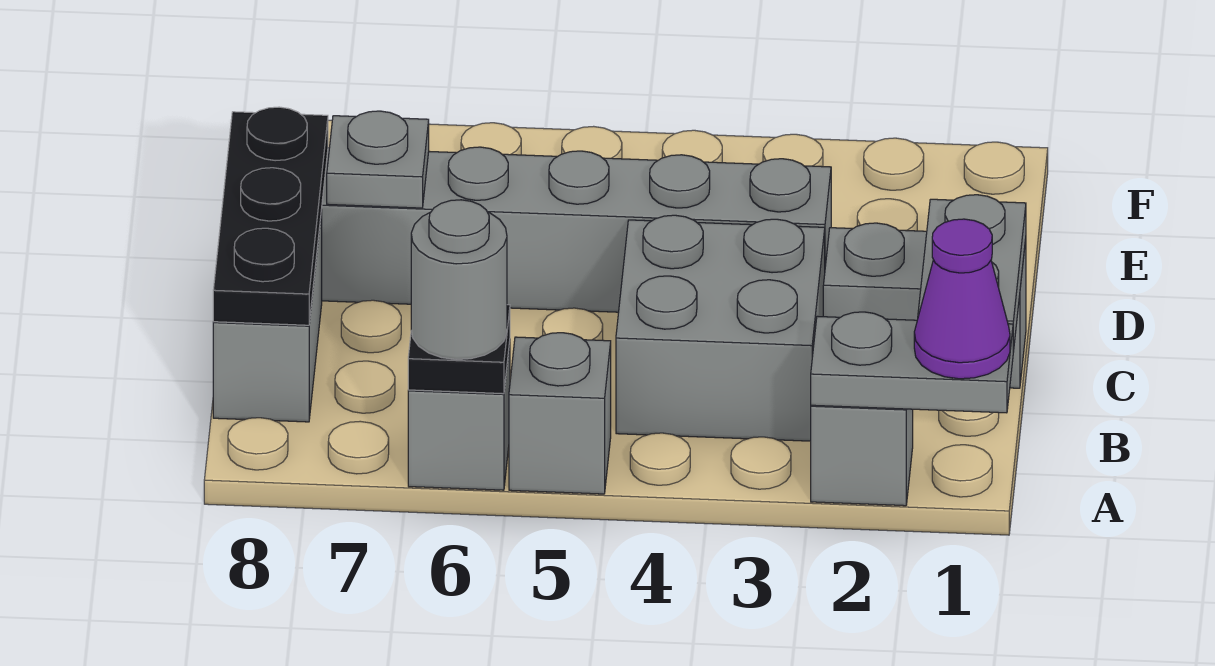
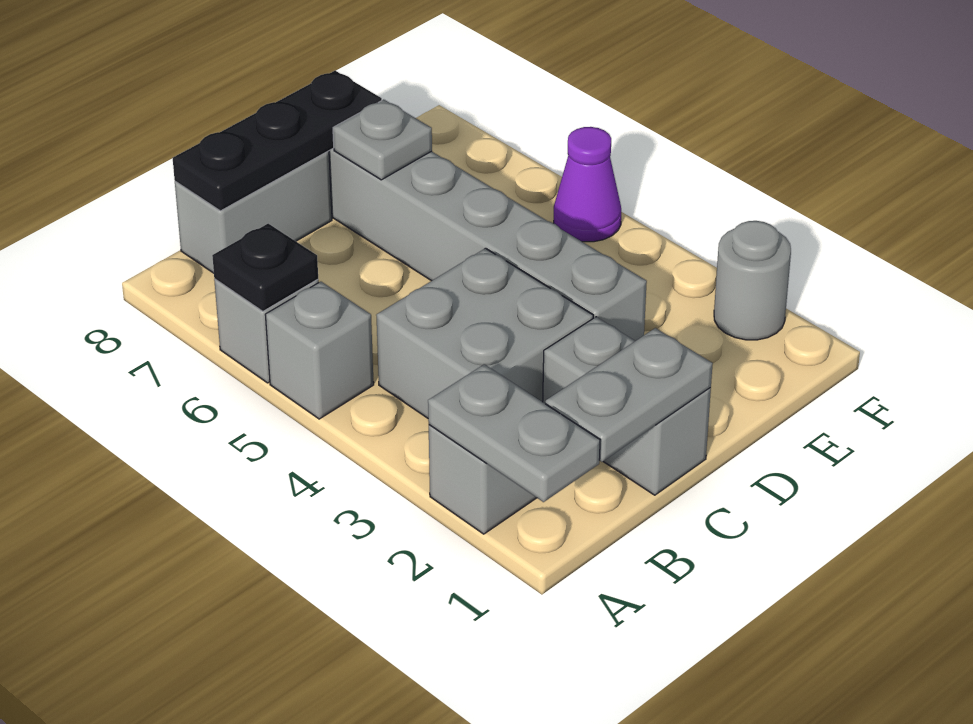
purple cone A1 level 3 -> purple cone F5 level 1
grey round brick A6 level 3 -> grey round brick F2 level 1

